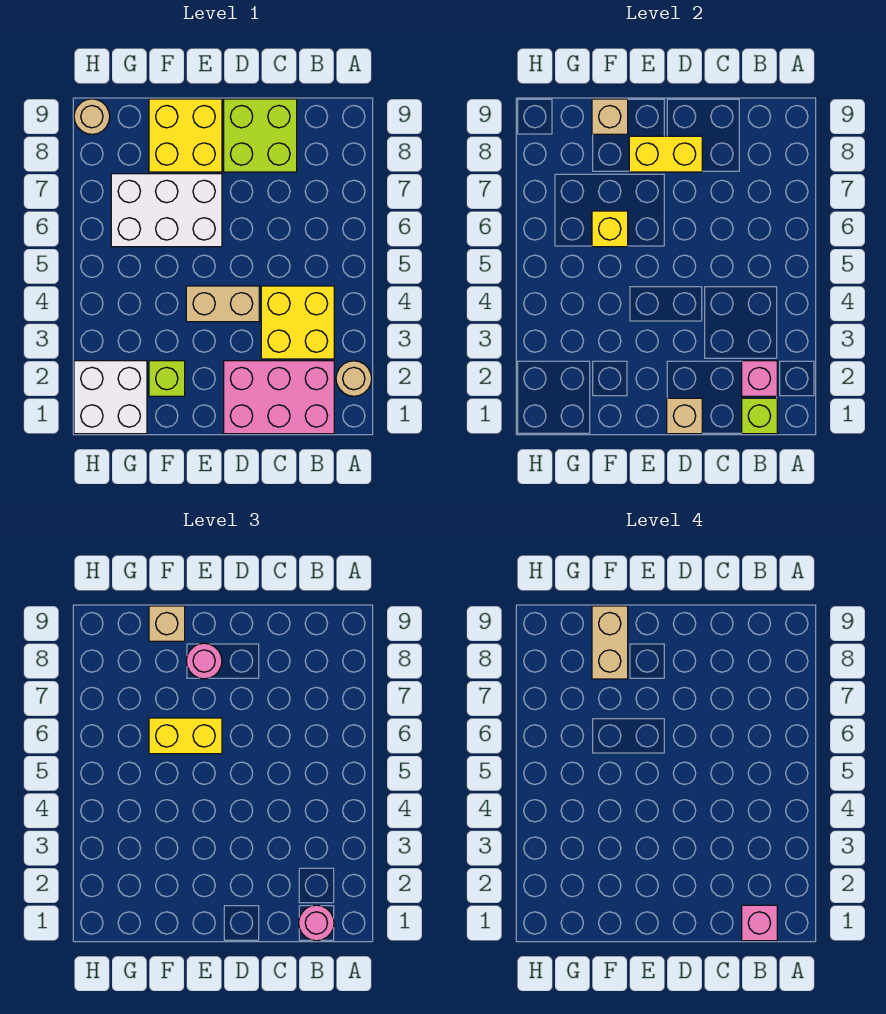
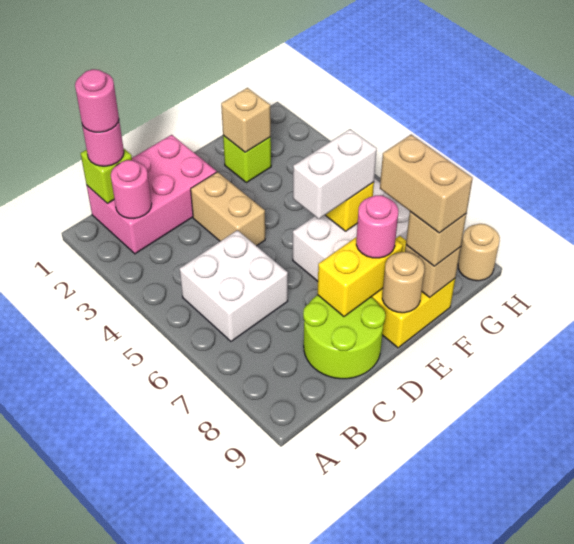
tan round brick A2 level 1 -> tan round brick E9 level 2
pink brick B1 level 4 -> pink round brick B1 level 4
pink brick B2 level 2 -> pink round brick B2 level 2
yellow brick B3:C4 level 1 -> none
lime brick C8:D9 level 1 -> lime round brick C8:D9 level 1
tan brick D1 level 2 -> tan brick F2 level 2
tan brick D4:E4 level 1 -> tan brick D3:D4 level 1
yellow brick E6:F6 level 3 -> white brick E6:F6 level 3
white brick G1:H2 level 1 -> white brick B5:C6 level 1

